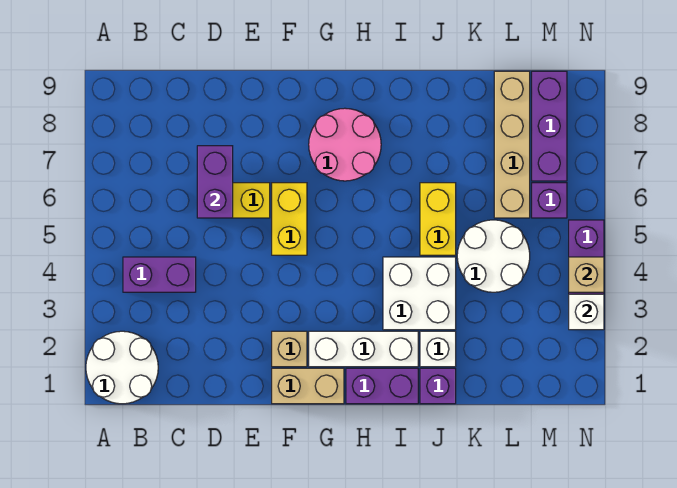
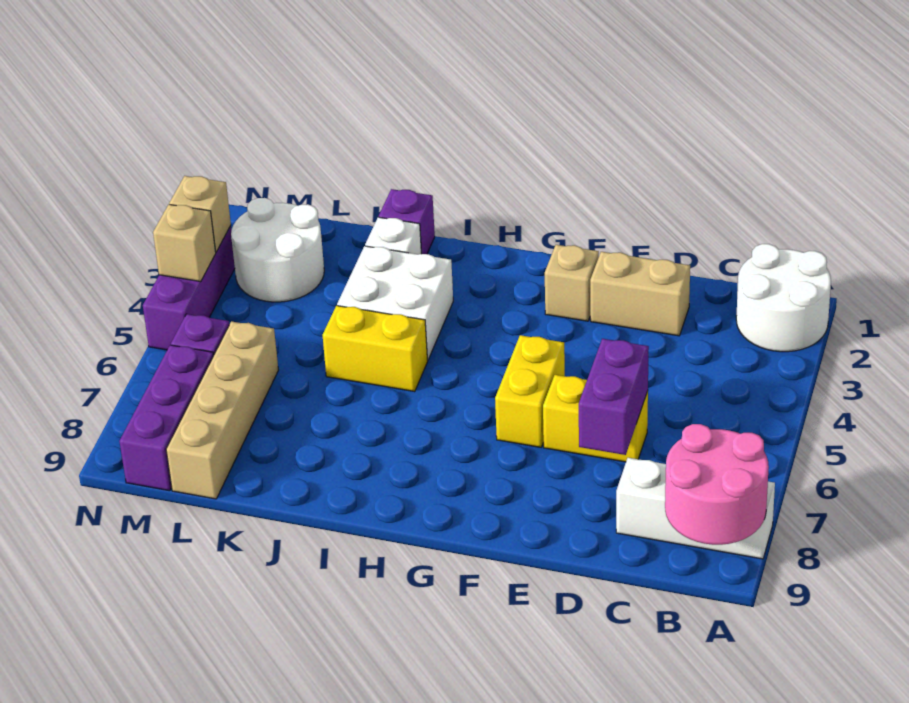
purple brick B4:C4 level 1 -> none
tan brick F1:G1 level 1 -> tan brick D2:E2 level 1
white brick G2:I2 level 1 -> white brick A8:C8 level 1
pink round brick G7:H8 level 1 -> pink round brick A8:B9 level 2
purple brick H1:I1 level 1 -> none
yellow brick J5:J6 level 1 -> yellow brick I5:J5 level 1
white round brick K4:L5 level 1 -> white round brick L2:M3 level 1
white brick N3 level 2 -> tan brick N3 level 2

